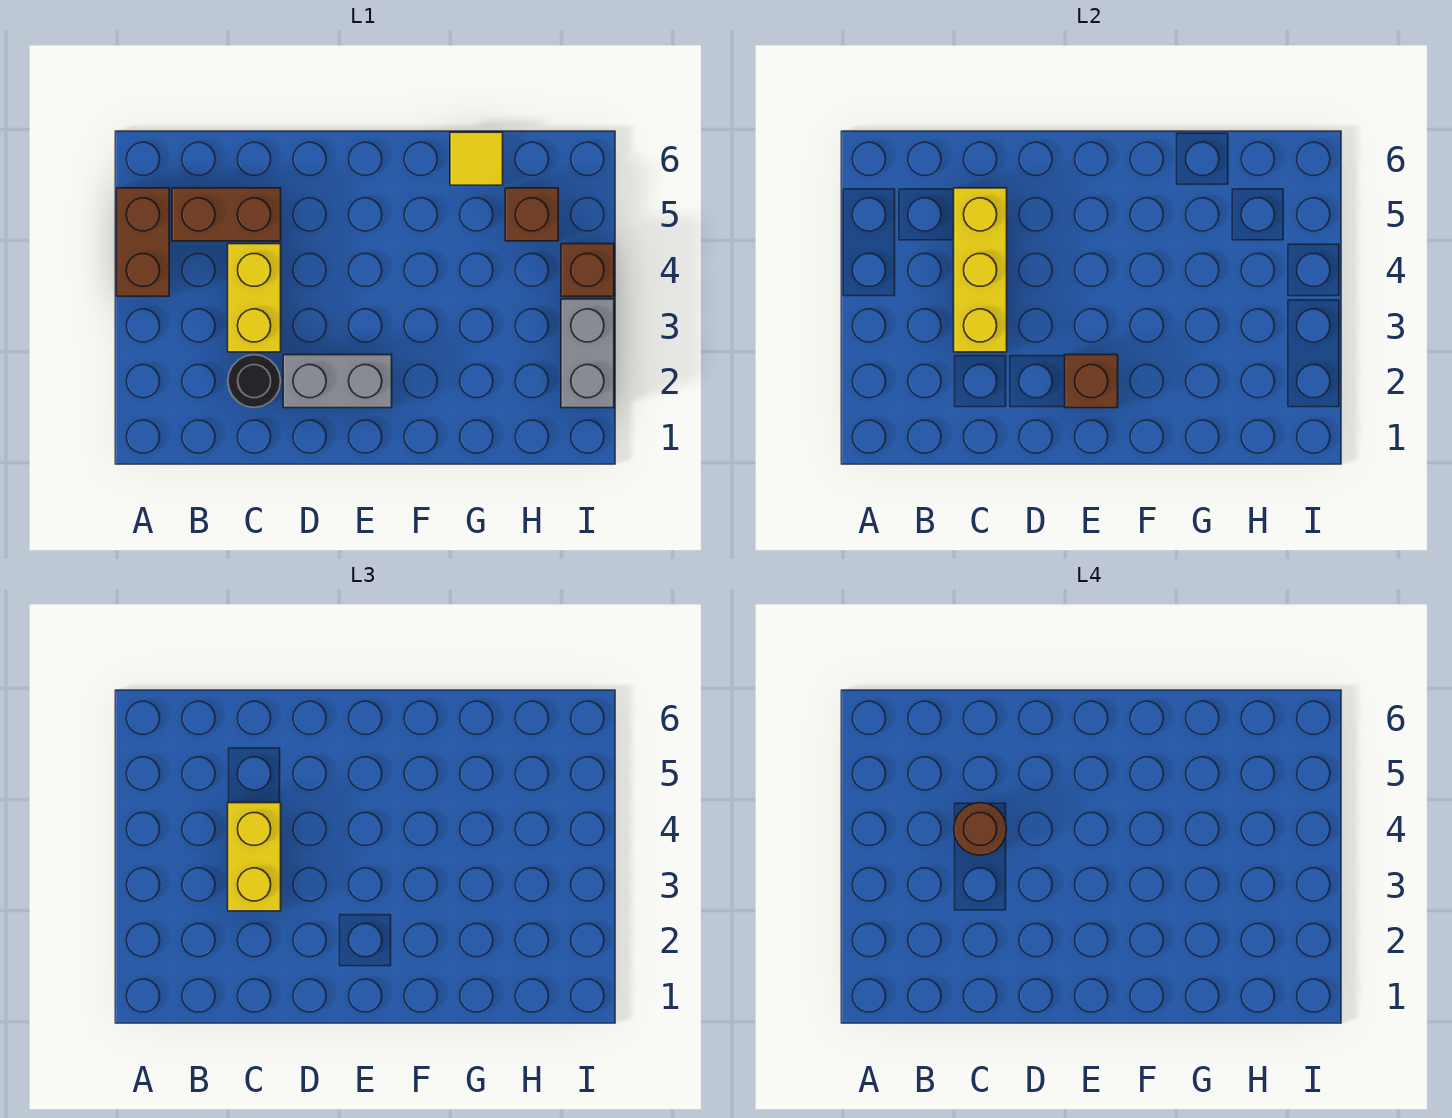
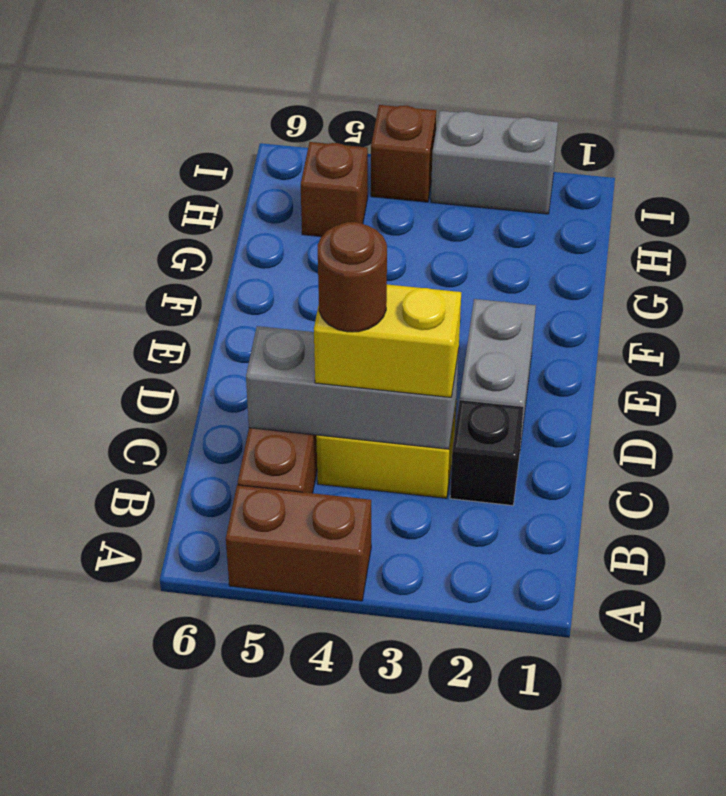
black round brick C2 level 1 -> black brick C2 level 1
yellow brick C3:C5 level 2 -> grey brick C3:C5 level 2
brown brick E2 level 2 -> none
yellow tile G6 level 1 -> none

